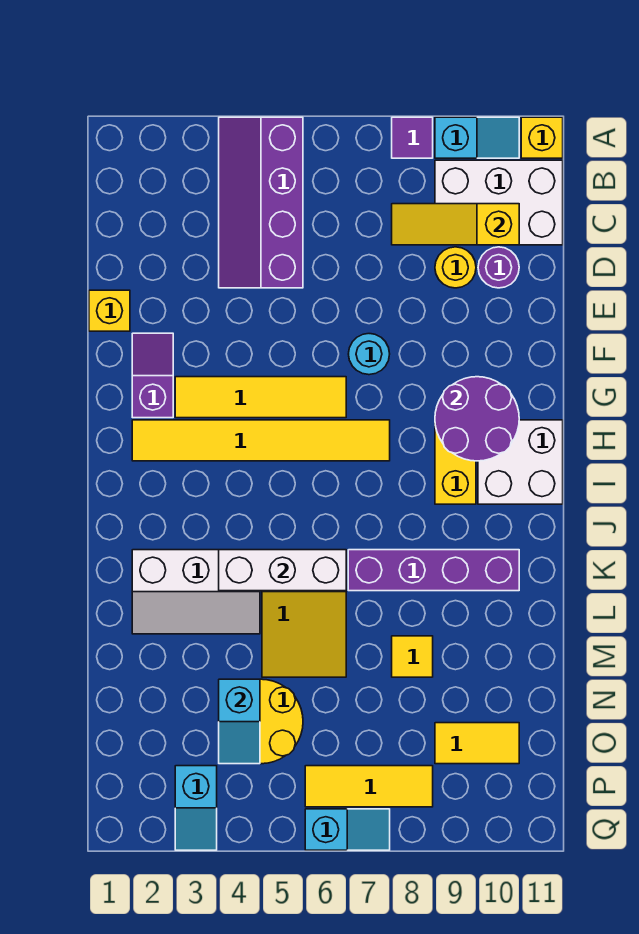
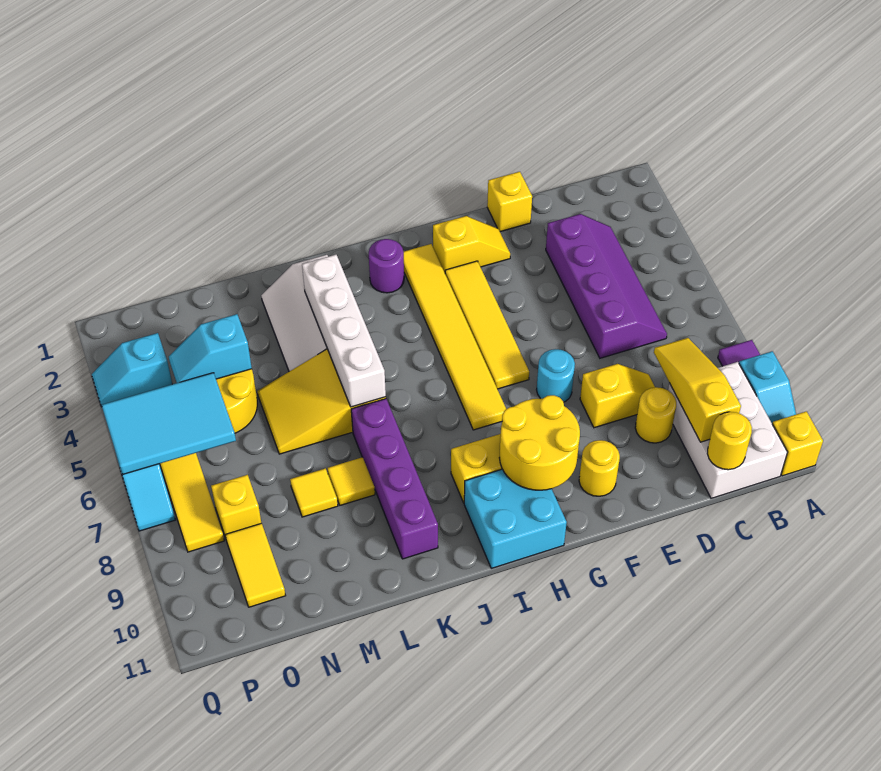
purple slope A4:D5 level 1 top 5 -> purple slope C3:D6 level 1 top D
none -> yellow round brick C11 level 2
none -> yellow slope D8:E8 level 1 top E
purple round brick D10 level 1 -> purple round brick I2 level 1
purple slope F2:G2 level 1 top G -> yellow slope F2:G2 level 1 top G
none -> yellow round brick F10 level 1
purple round brick G9:H10 level 2 -> yellow round brick G9:H10 level 2
white brick H10:I11 level 1 -> cyan brick H10:I11 level 1
white brick K4:K6 level 2 -> white brick K3:K6 level 2
none -> yellow tile L8 level 1
none -> cyan tile O5:Q6 level 2
none -> yellow brick O8 level 1

